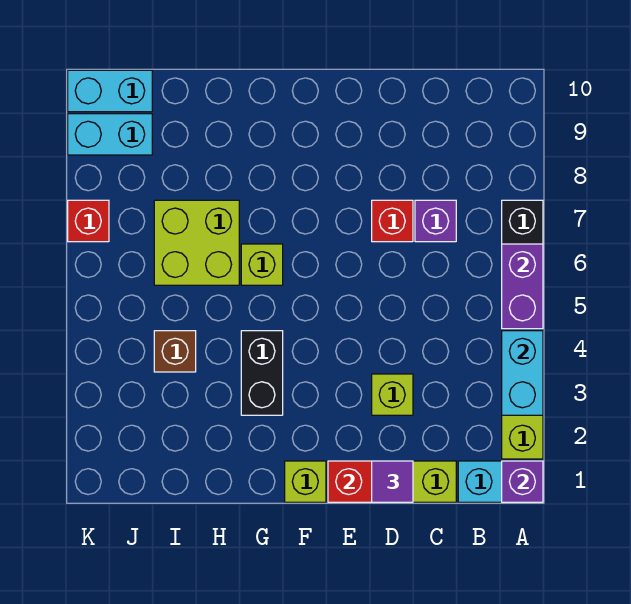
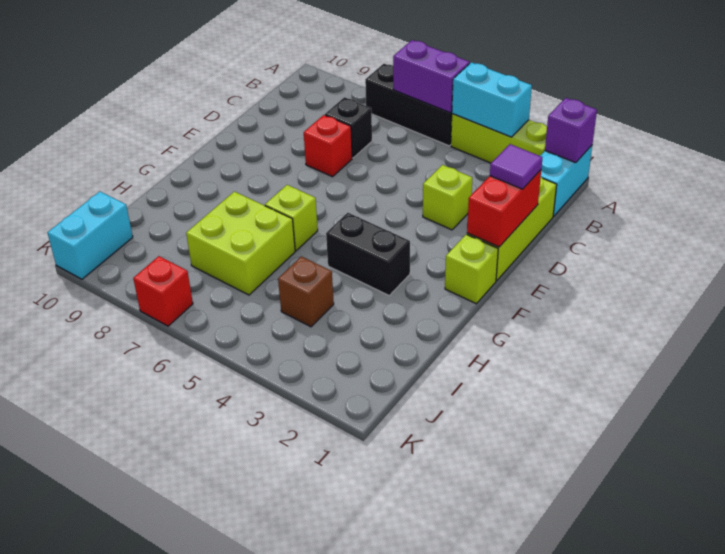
purple brick C7 level 1 -> black brick C7 level 1
cyan brick J9:K9 level 1 -> none

